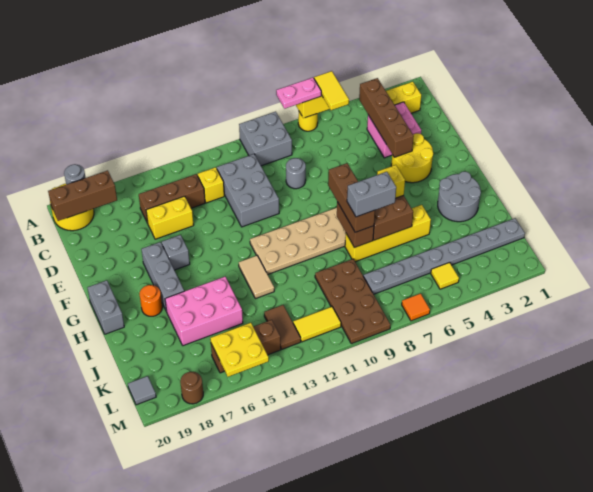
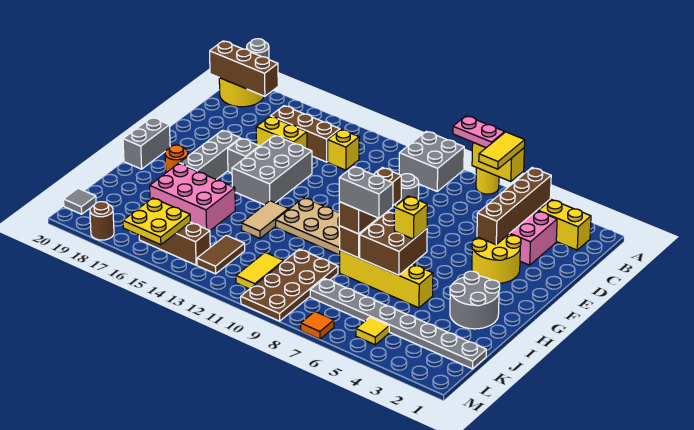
grey brick C11:E12 level 1 -> grey brick E14:G15 level 1
yellow tile L11:L12 level 1 -> yellow tile K11:L11 level 1

